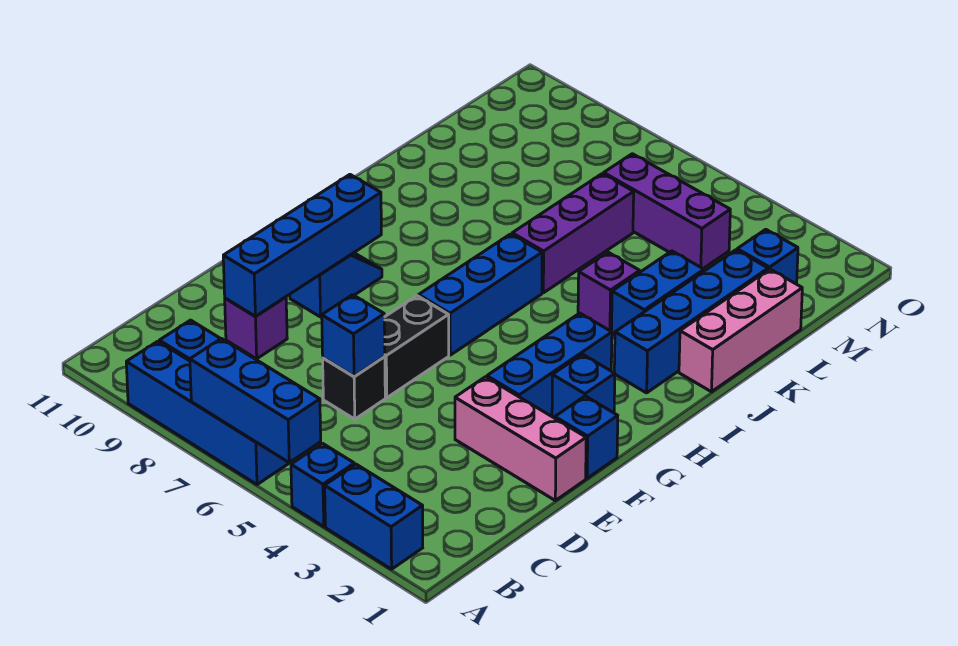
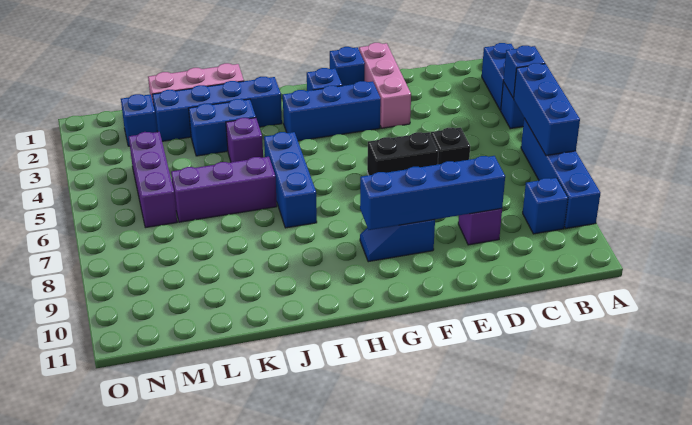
blue brick D6 level 2 -> blue brick A4 level 2
blue brick G6:I6 level 1 -> blue brick I5:I7 level 1

